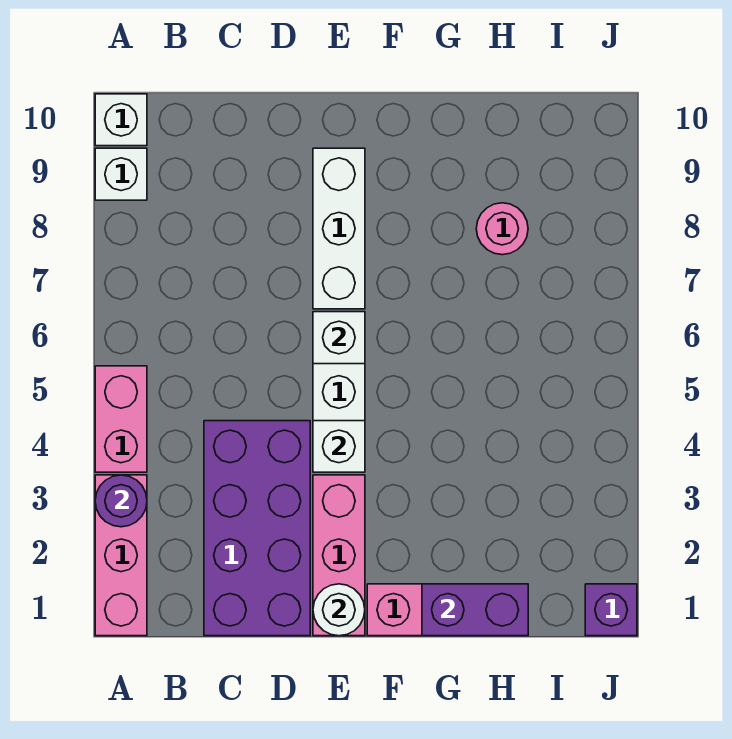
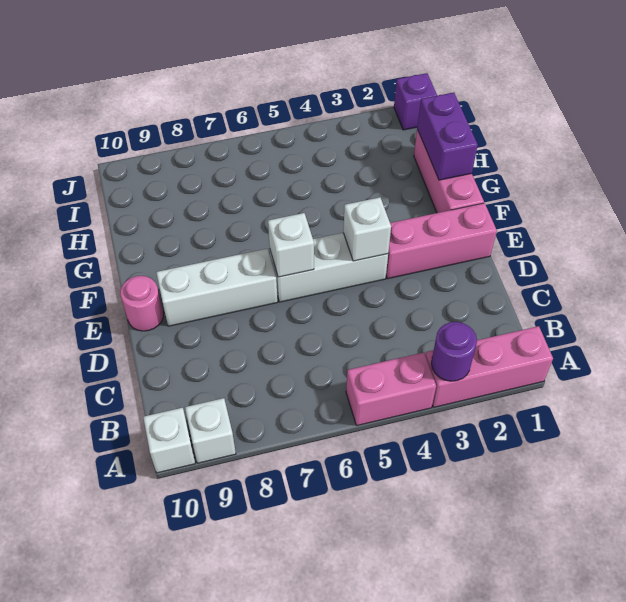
purple brick C1:D4 level 1 -> none
white round brick E1 level 2 -> none
pink round brick H8 level 1 -> pink round brick E10 level 1

